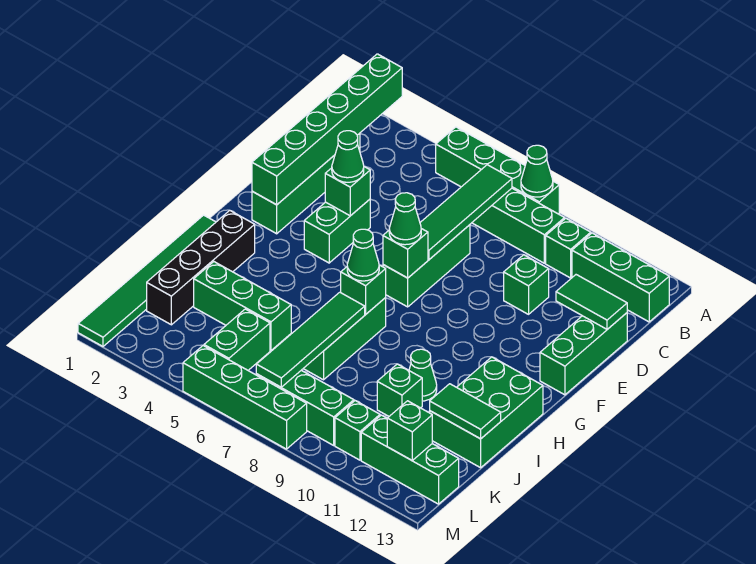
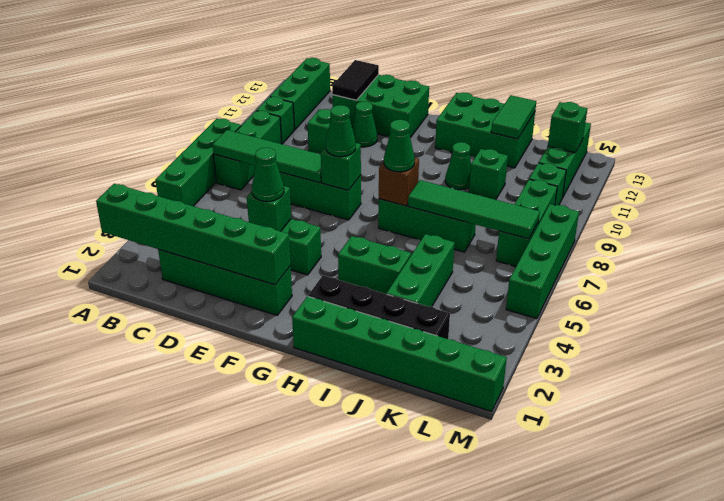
green cone A8 level 2 -> green cone E11 level 1
green tile D12:D13 level 2 -> black tile D12:D13 level 2
green brick D13:F13 level 1 -> green brick D12:F13 level 1
green tile H1:M1 level 1 -> green brick H1:M1 level 1
green brick H7 level 2 -> brown brick H7 level 2
green brick K5:L5 level 1 -> green brick H4:I4 level 1

